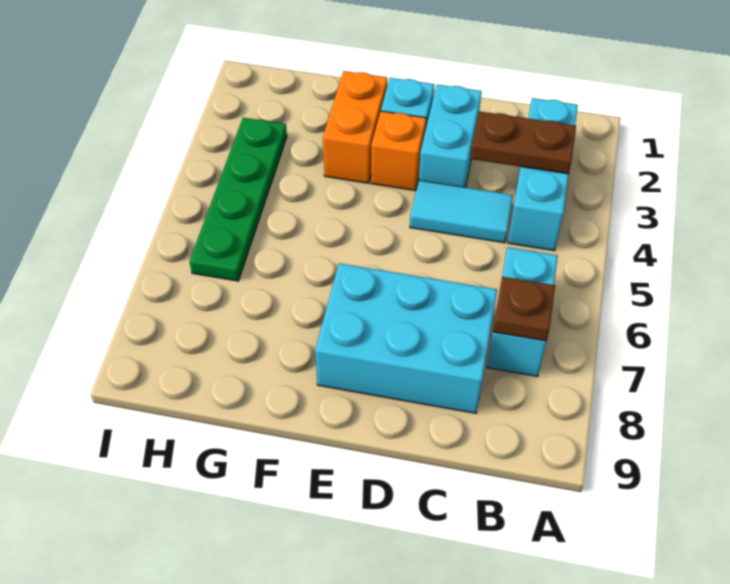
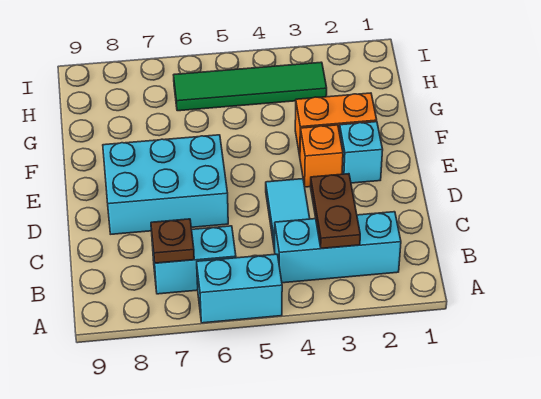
cyan brick C7:E8 level 1 -> cyan brick D6:E8 level 1
cyan brick D2:D3 level 1 -> cyan brick A5:A6 level 1
green plate H3:H6 level 1 -> green tile H3:H6 level 1

